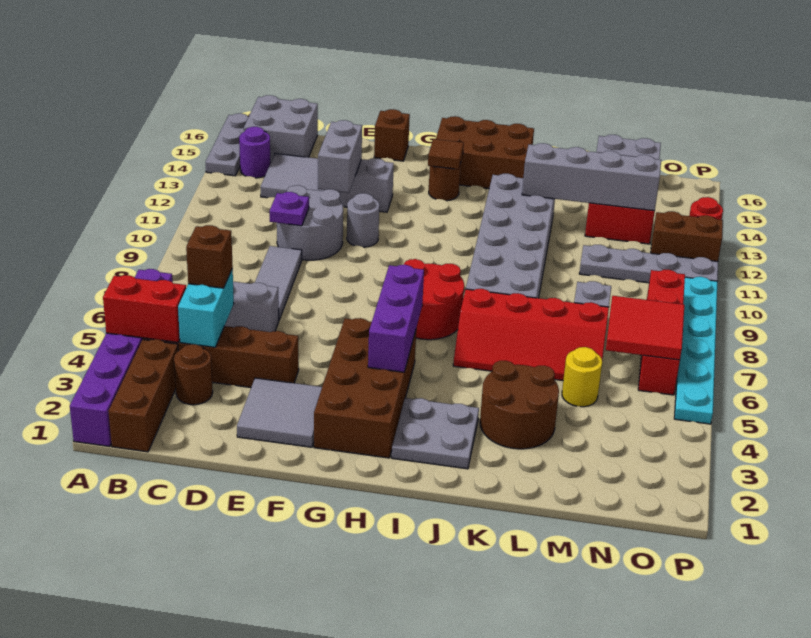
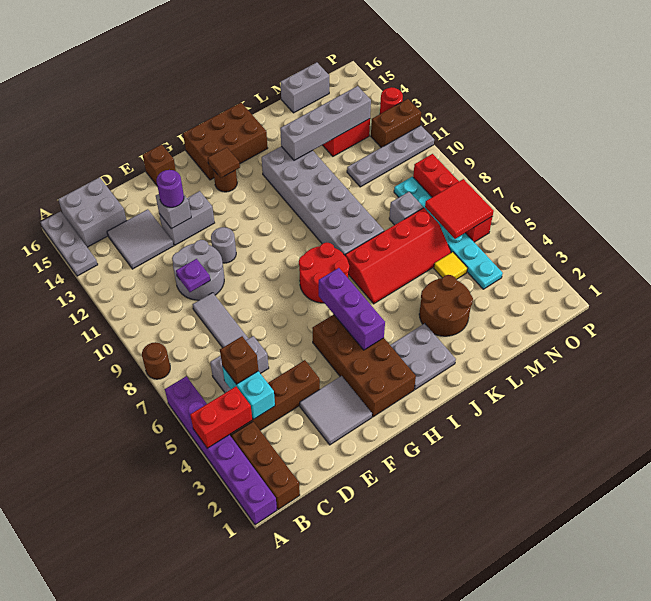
purple round brick B14 level 1 -> purple round brick E13 level 3
brown round brick C3 level 1 -> brown round brick A8 level 1
grey brick E12:E13 level 2 -> grey brick E13 level 2
yellow round brick M5 level 1 -> yellow tile M5 level 1
cyan plate P5:P10 level 1 -> cyan plate N4:N9 level 1

